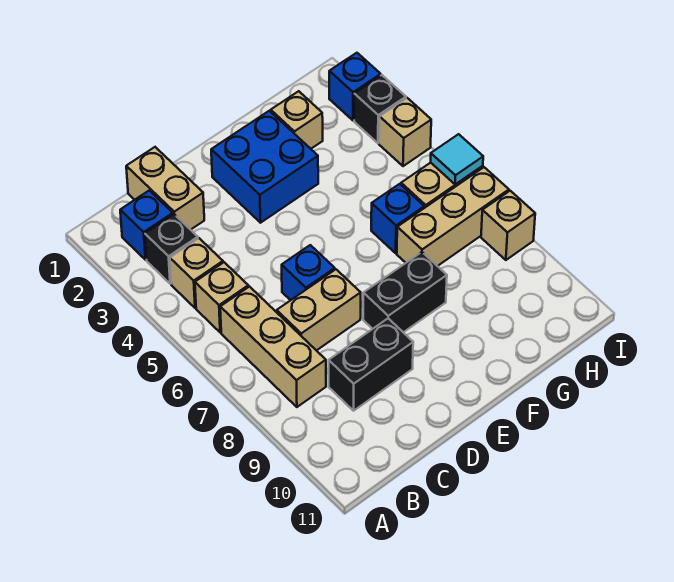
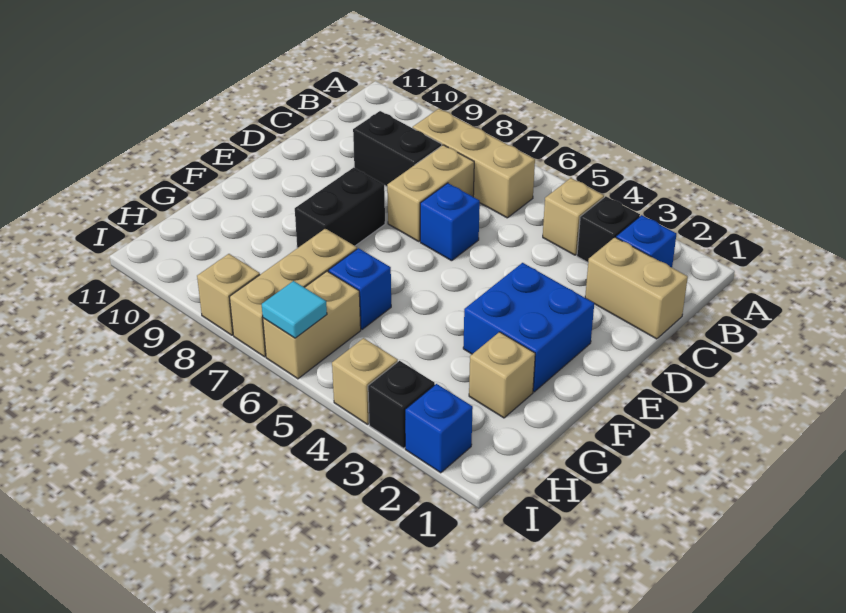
tan brick B5 level 1 -> none
black brick C9:D9 level 1 -> black brick C8:C9 level 1

